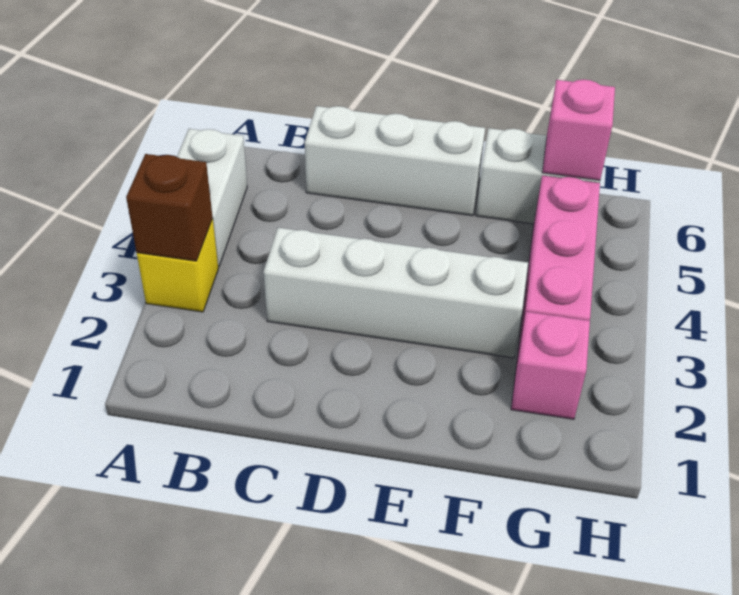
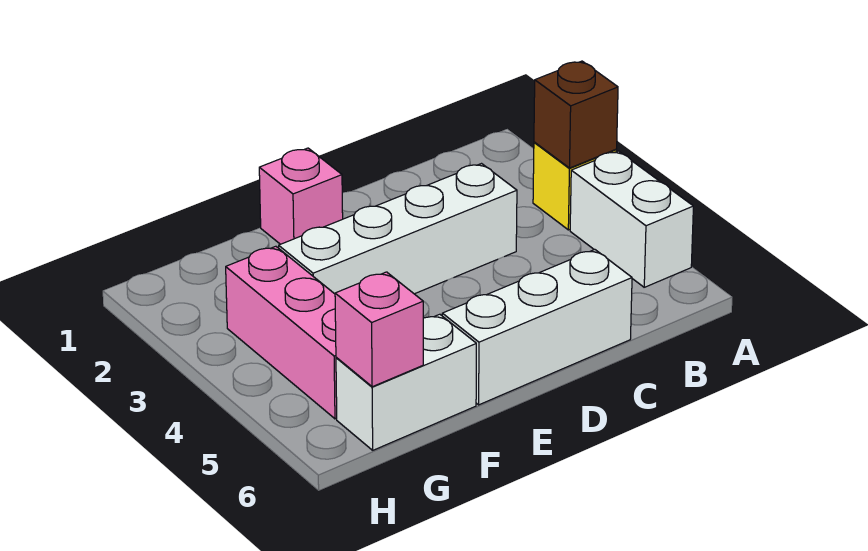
pink brick G2 level 1 -> pink brick E1 level 1

